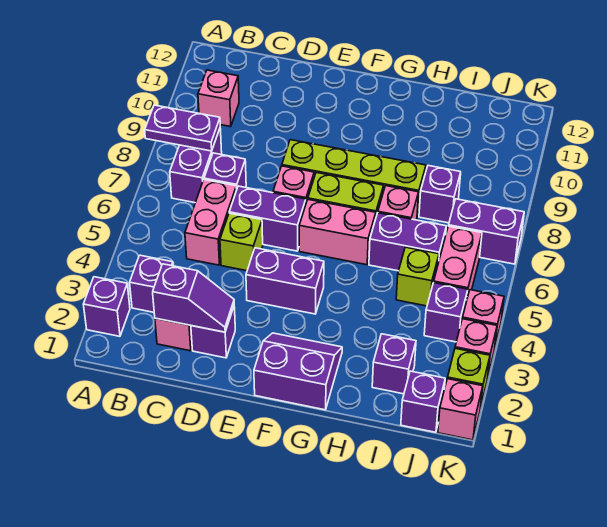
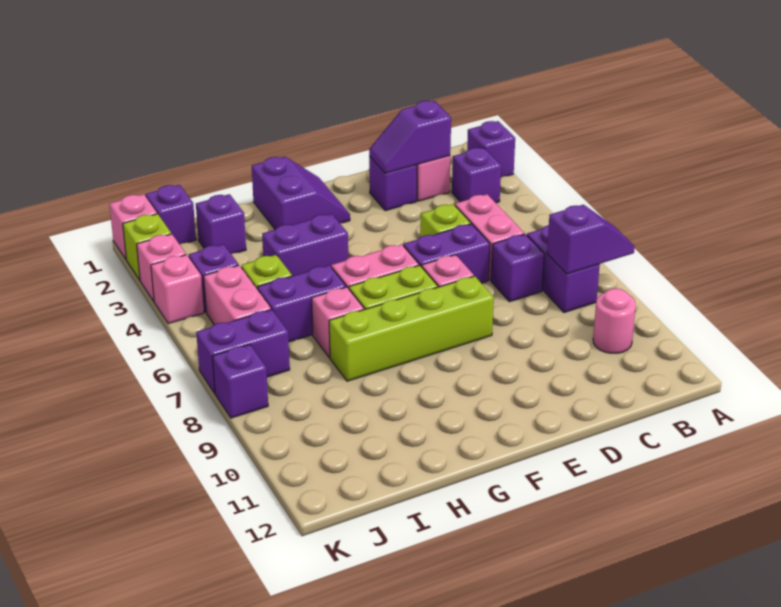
purple plate A8:B8 level 2 -> purple slope A8:B8 level 2 top B
pink brick B10 level 1 -> pink round brick B10 level 1
purple brick E4:F4 level 1 -> purple brick G4:H4 level 1
purple slope F1:G2 level 1 top 1 -> purple slope F1:G2 level 1 top G
purple brick I8 level 1 -> purple brick K8 level 1

